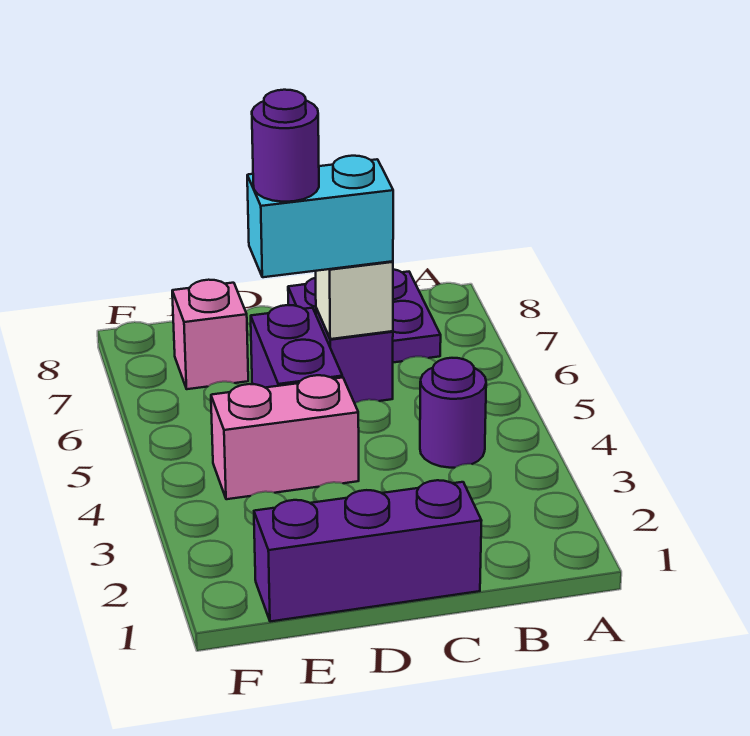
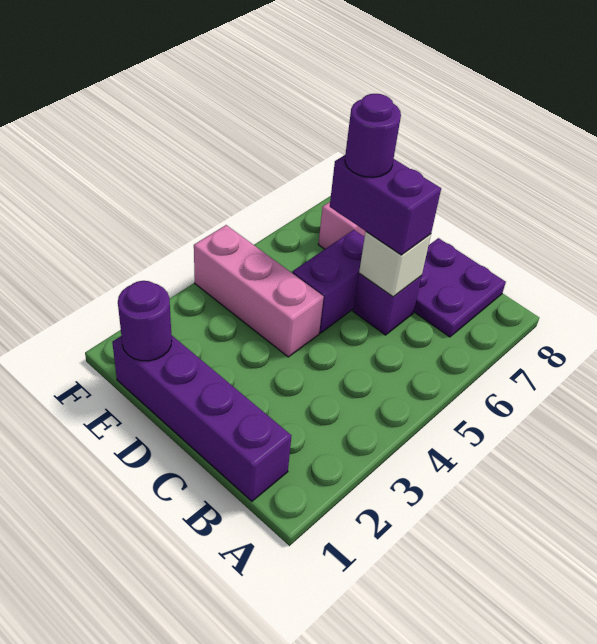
purple round brick B4 level 1 -> purple round brick E1 level 2
purple brick C1:E1 level 1 -> purple brick B1:E1 level 1
cyan brick C6:D6 level 3 -> purple brick C6:D6 level 3
pink brick D4:E4 level 1 -> pink brick D4:F4 level 1

